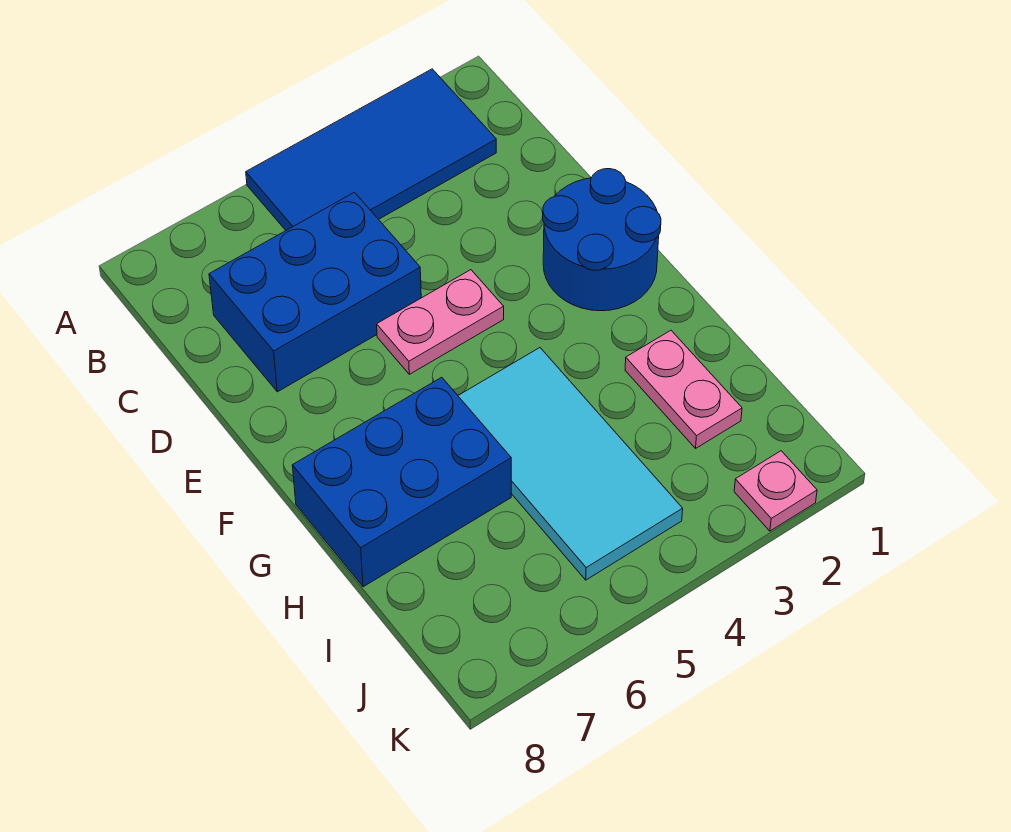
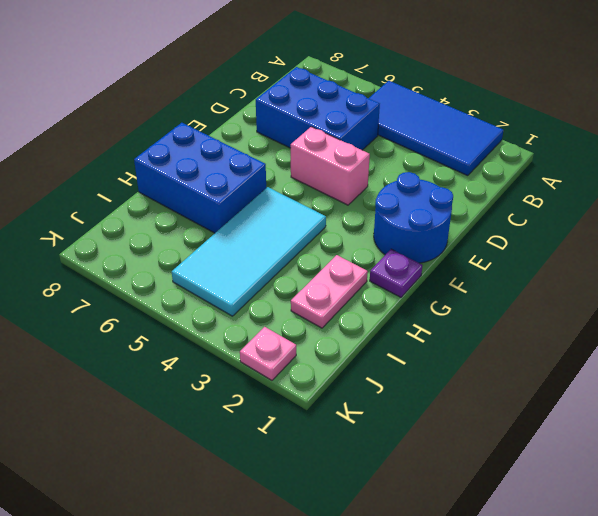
pink plate E4:E5 level 1 -> pink brick E4:E5 level 1
none -> purple plate G1 level 1

